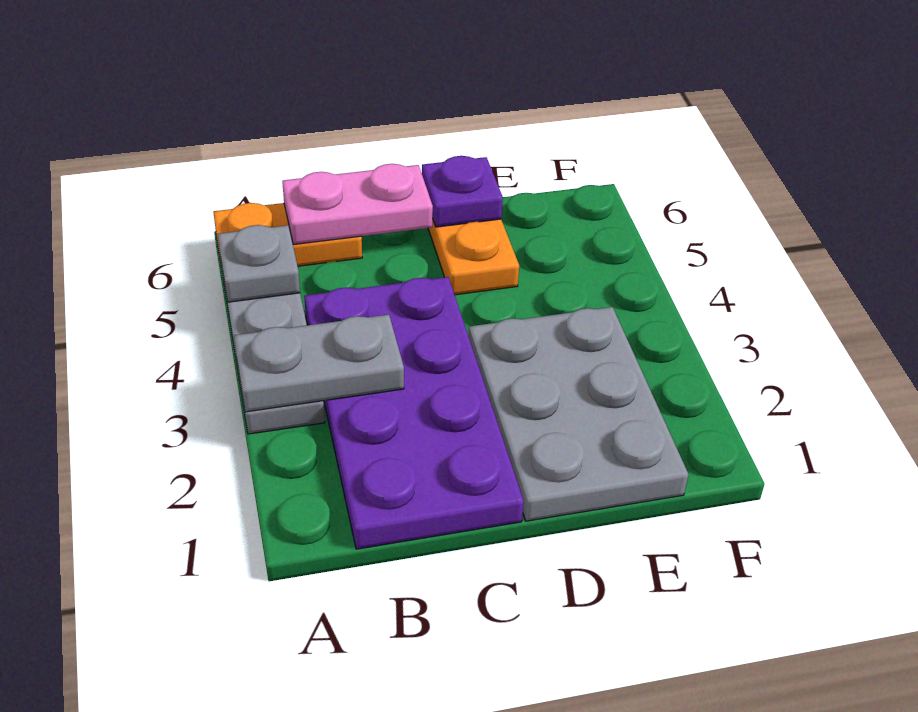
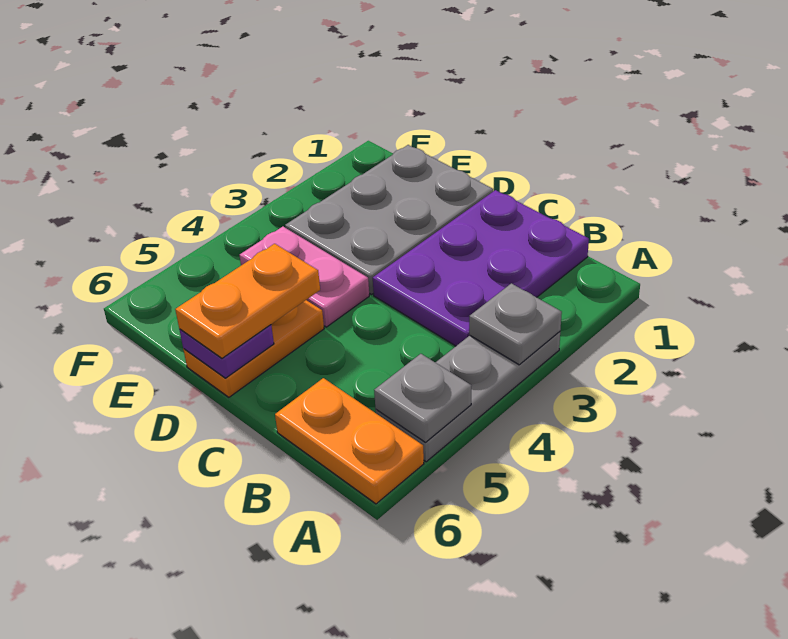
grey plate A3:B3 level 2 -> grey plate A3 level 2
purple plate B1:C4 level 1 -> purple plate B1:C3 level 1
pink plate B6:C6 level 2 -> pink plate D4:E4 level 1
none -> orange plate D5:D6 level 3

